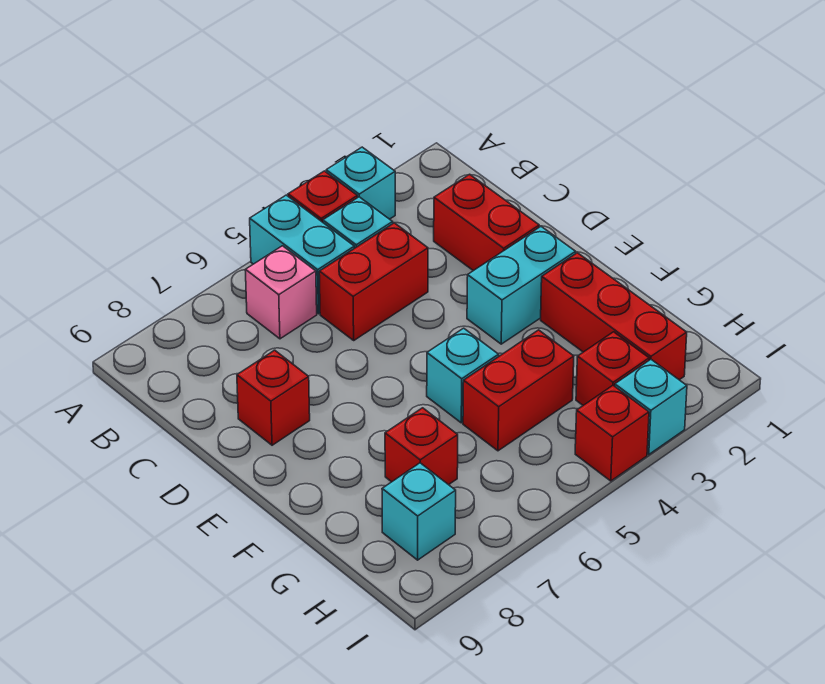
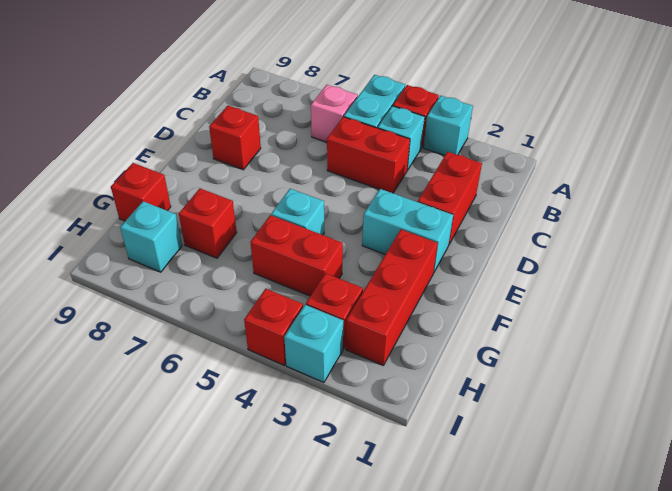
none -> red brick G9 level 1

